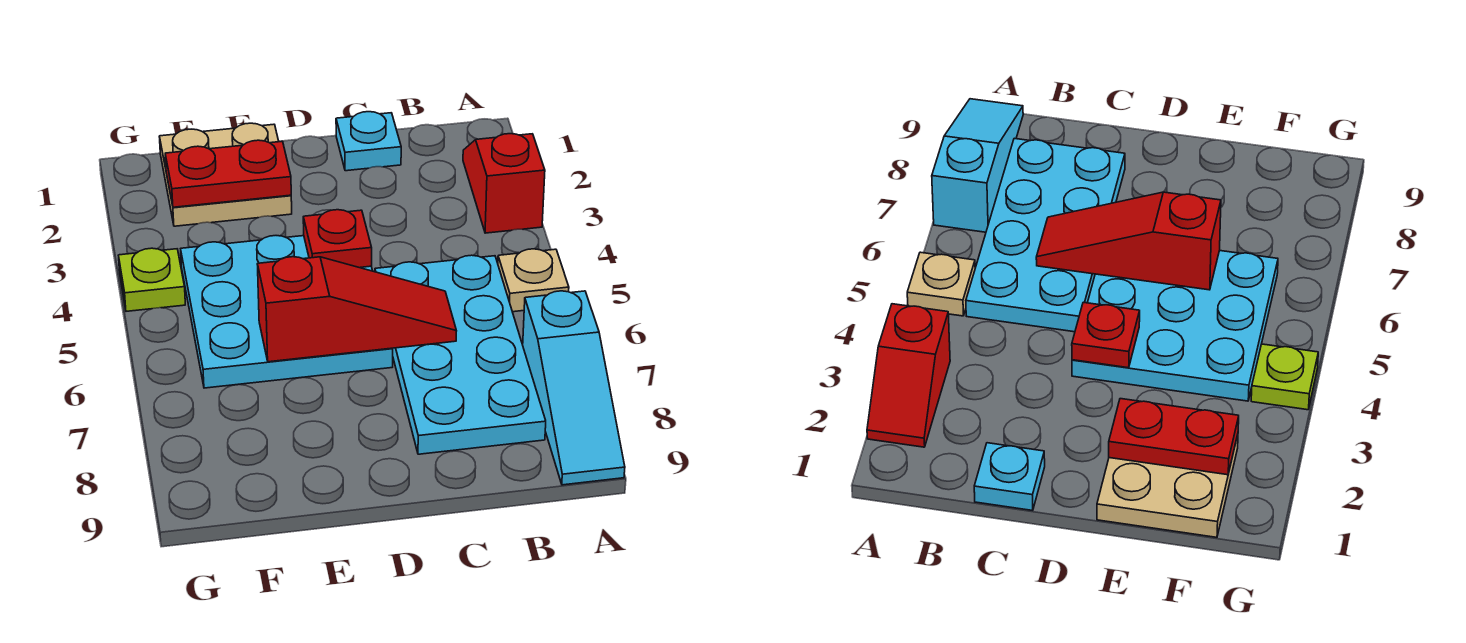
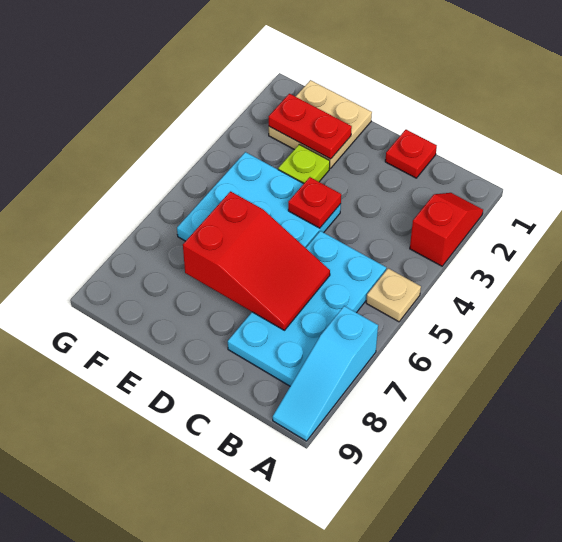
cyan plate C1 level 1 -> red plate C1 level 1
red slope C6:E6 level 2 top E -> red slope C6:E7 level 2 top E
lime plate G4 level 1 -> lime plate E3 level 1

